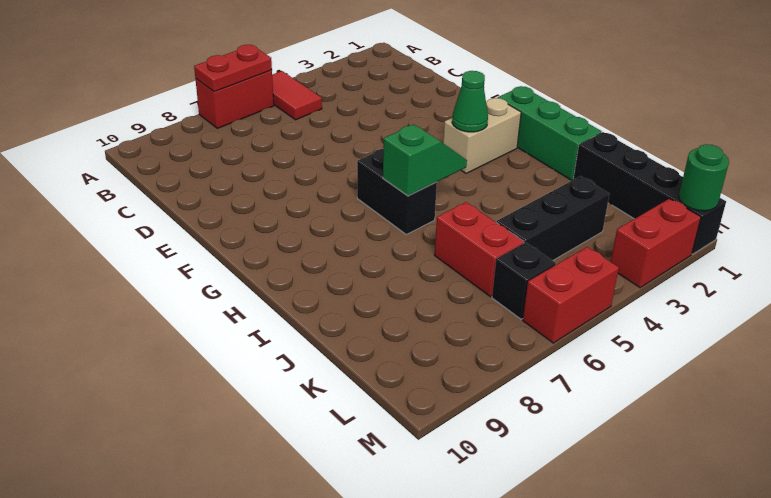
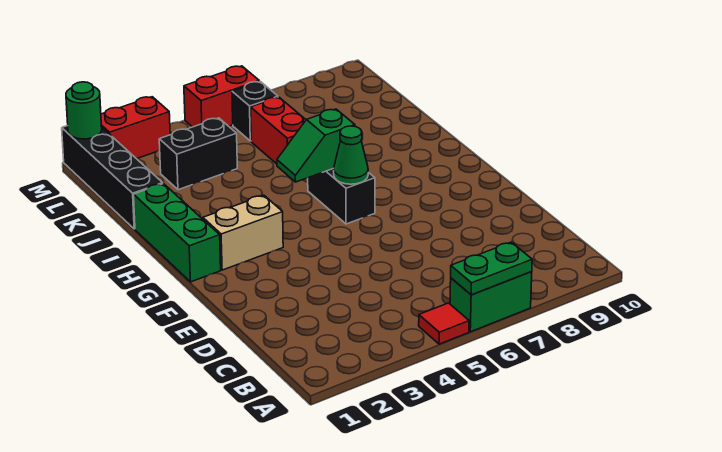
red tile A5:B5 level 1 -> red tile A5 level 1
red brick A6:A7 level 1 -> green brick A6:A7 level 1
red plate A6:A7 level 2 -> green plate A6:A7 level 2
green cone G3 level 2 -> green cone G6 level 2
black brick K3:K5 level 1 -> black brick K3:K4 level 1

